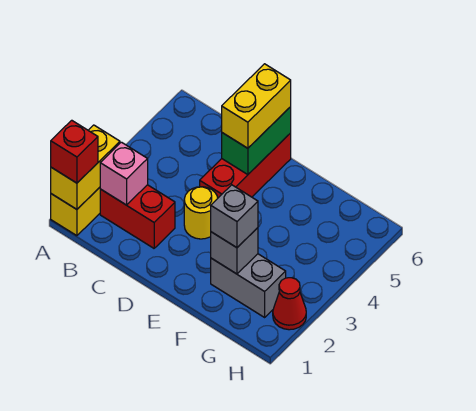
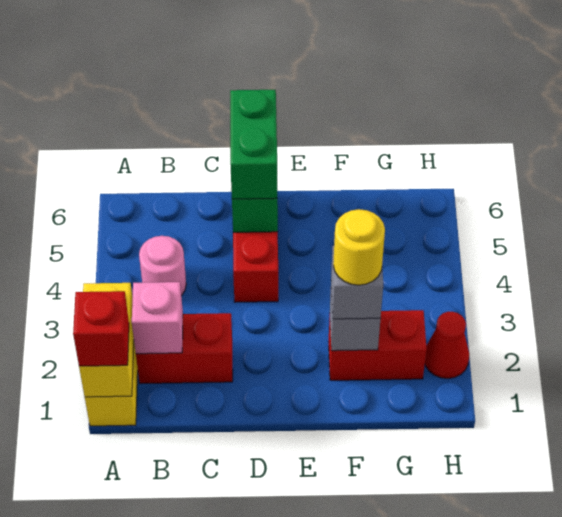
none -> pink round brick B4 level 1
yellow round brick D3 level 1 -> yellow round brick F2 level 4
yellow brick D5:D6 level 3 -> green brick D5:D6 level 3
grey brick F2:G2 level 1 -> red brick F2:G2 level 1

